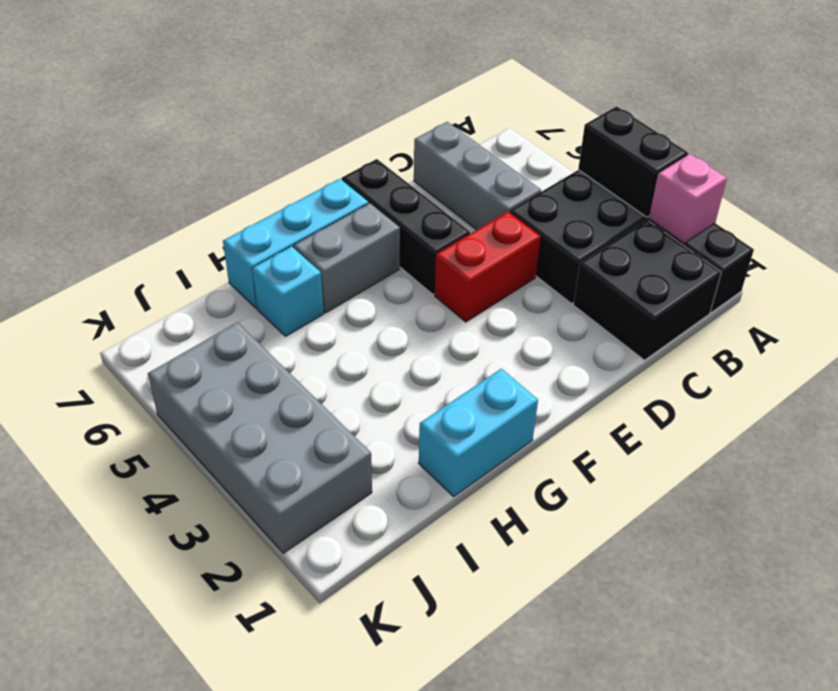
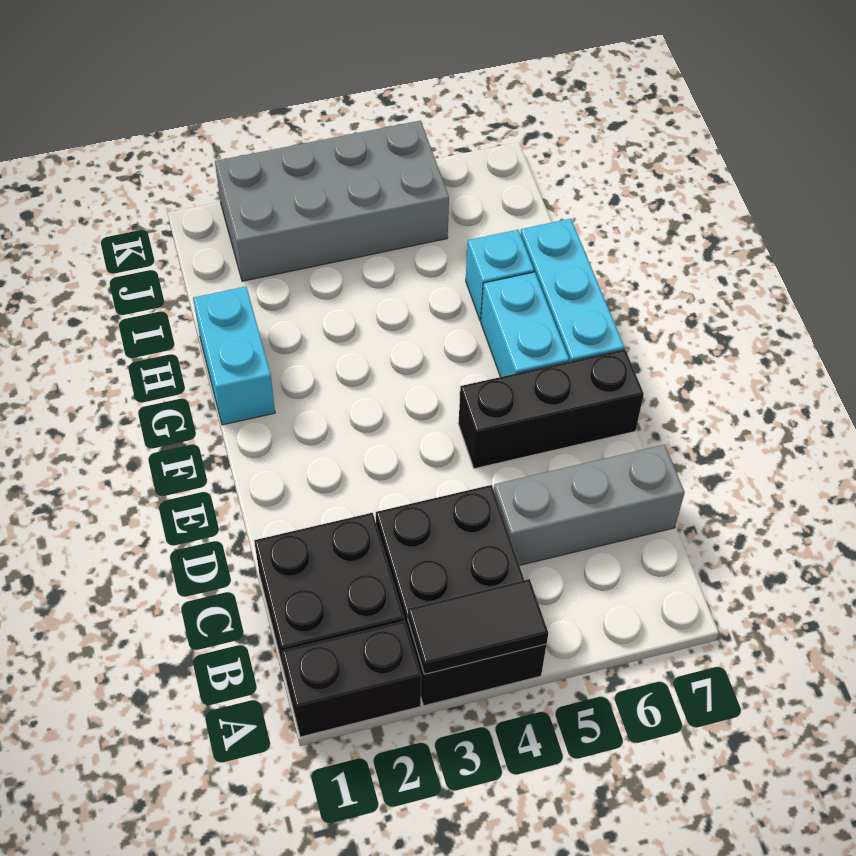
pink brick A2 level 2 -> none
black brick A3:A4 level 2 -> black tile A3:A4 level 2
red brick D4:E4 level 1 -> none
grey brick F6:G6 level 1 -> cyan brick F6:G6 level 1

